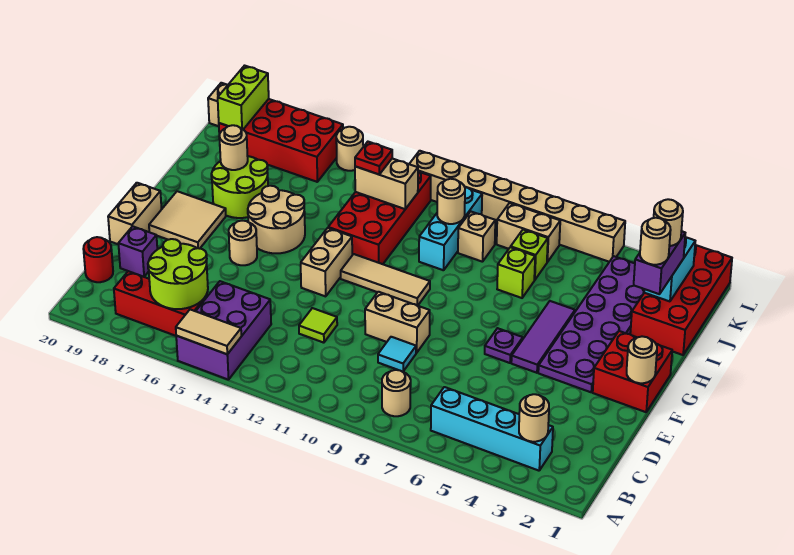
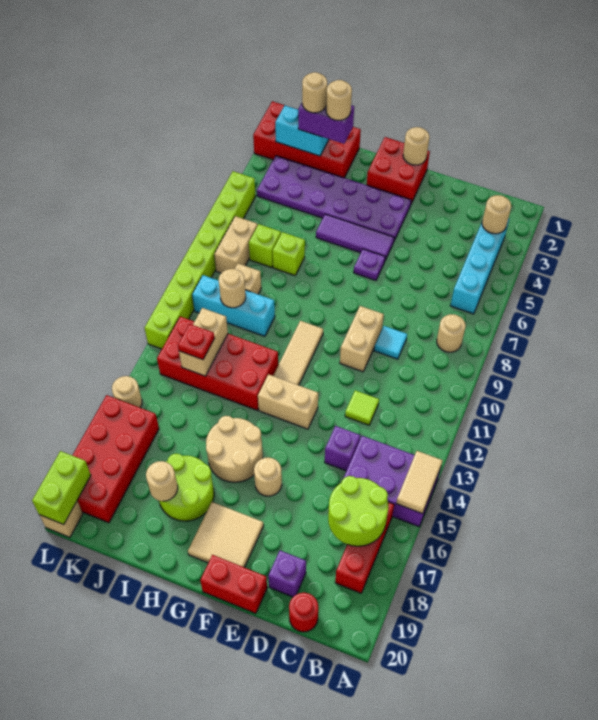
none -> purple brick D14 level 1
tan brick E20:F20 level 1 -> red brick E20:F20 level 1
lime brick K19:L19 level 2 -> lime brick L19:L20 level 2
tan brick L5:L12 level 1 -> lime brick L5:L12 level 1

